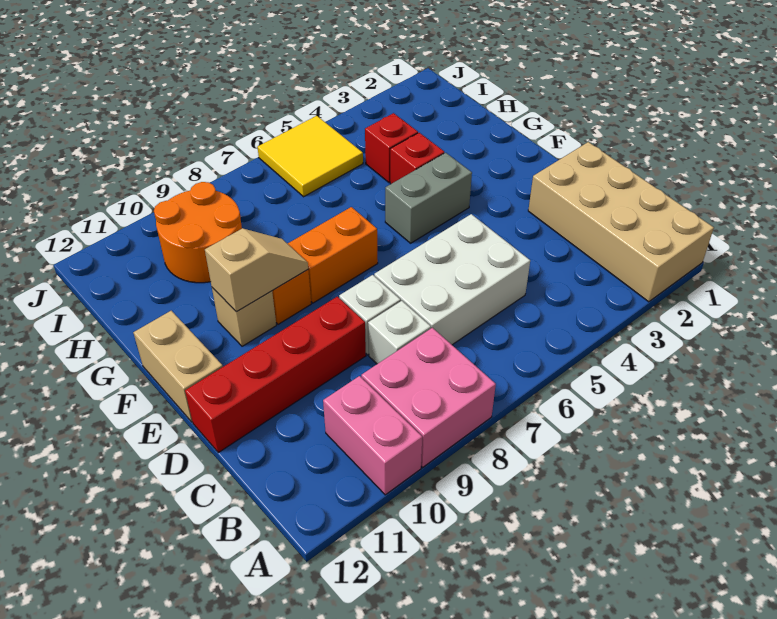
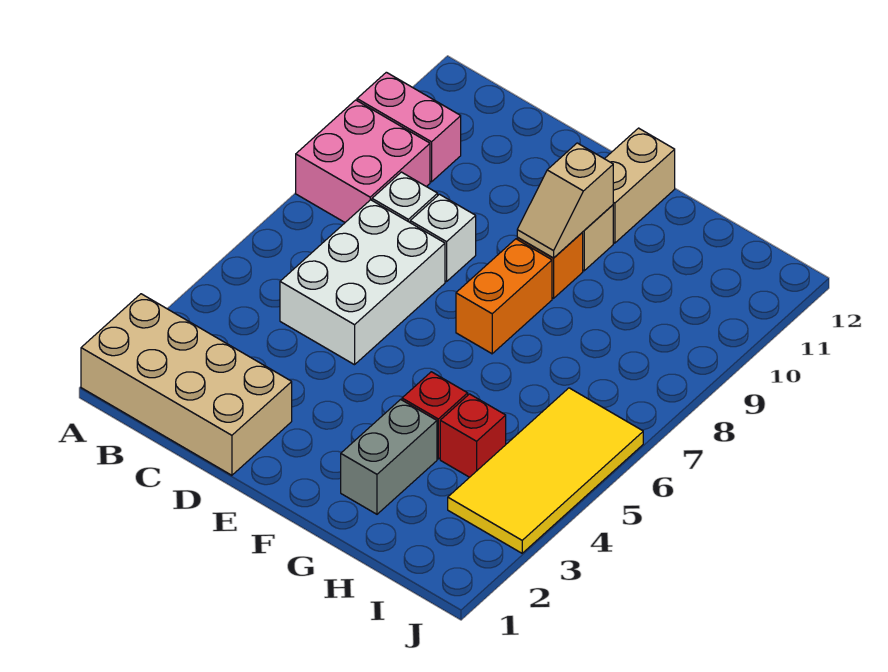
red brick D9:D12 level 1 -> none
tan brick E12:F12 level 1 -> tan brick F11:F12 level 1
grey brick F4:F5 level 1 -> grey brick G2:G3 level 1
orange round brick H9:I10 level 1 -> none
yellow tile I5:J6 level 1 -> yellow tile I3:J6 level 1

